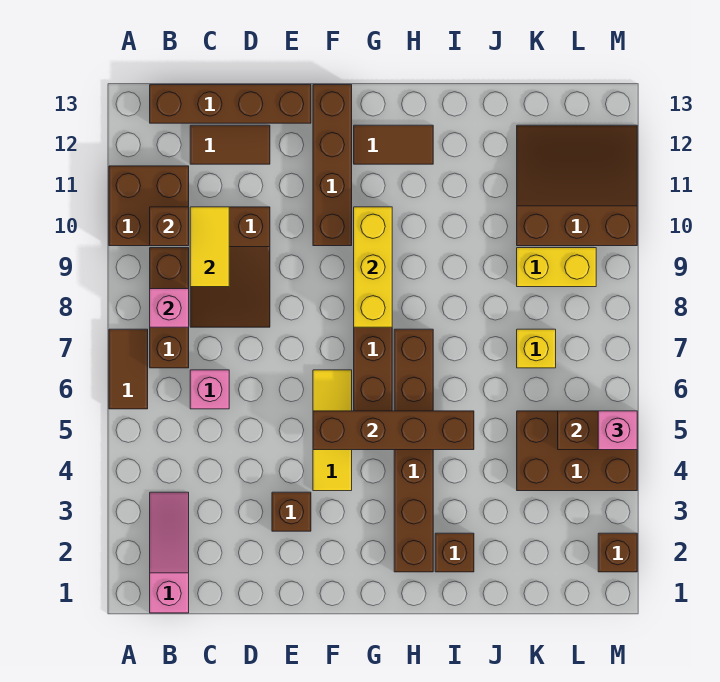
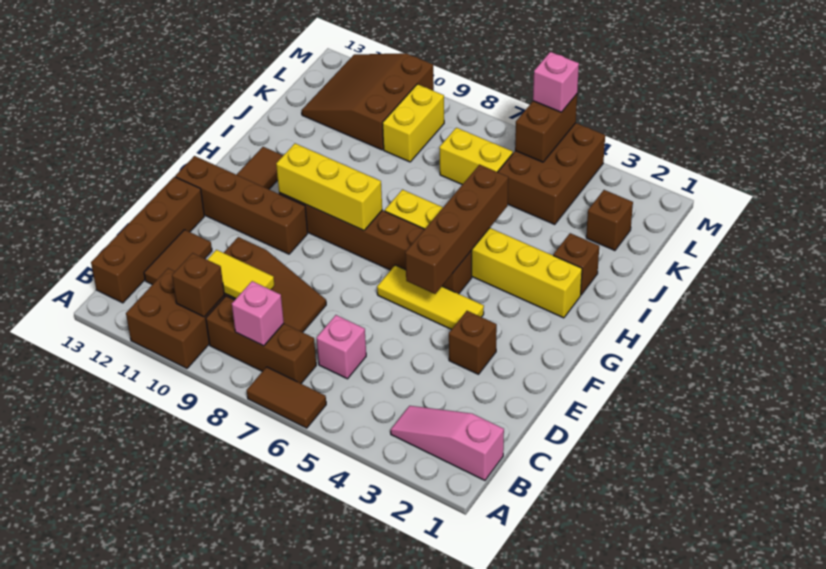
brown brick H2:H7 level 1 -> yellow brick H2:H7 level 1
yellow brick K7 level 1 -> yellow brick K6:K7 level 1
brown brick M2 level 1 -> brown brick K2 level 1

